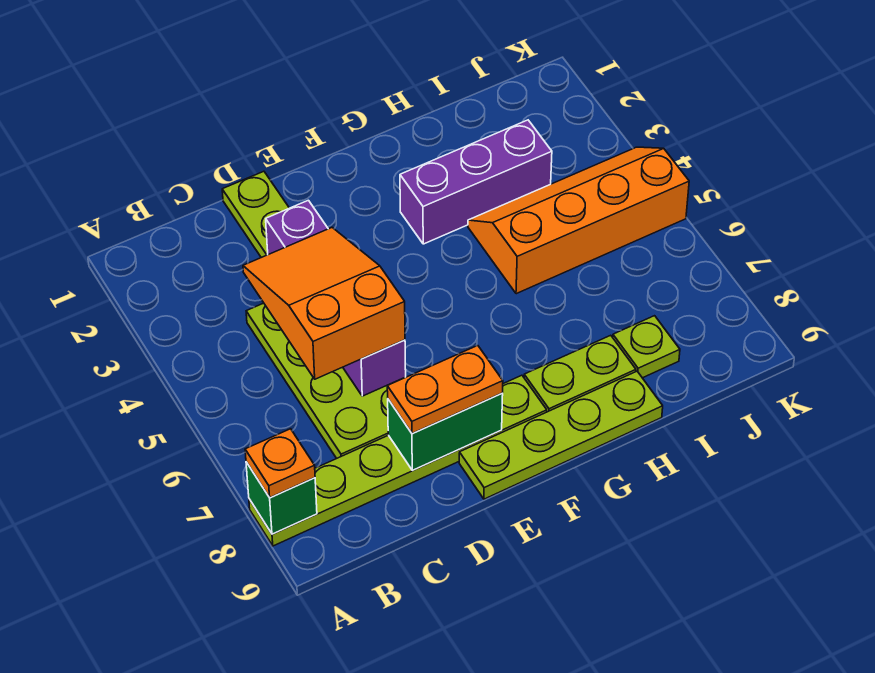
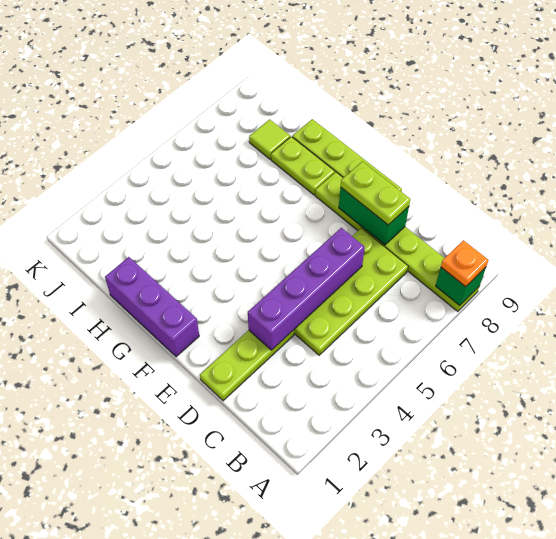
orange slope C4:D6 level 3 top 6 -> none
orange plate D8:E8 level 3 -> lime plate D8:E8 level 3
purple brick G3:I3 level 1 -> purple brick F1:H1 level 1
orange slope H4:K5 level 1 top 5 -> none
lime plate I8 level 1 -> lime tile I8 level 1

